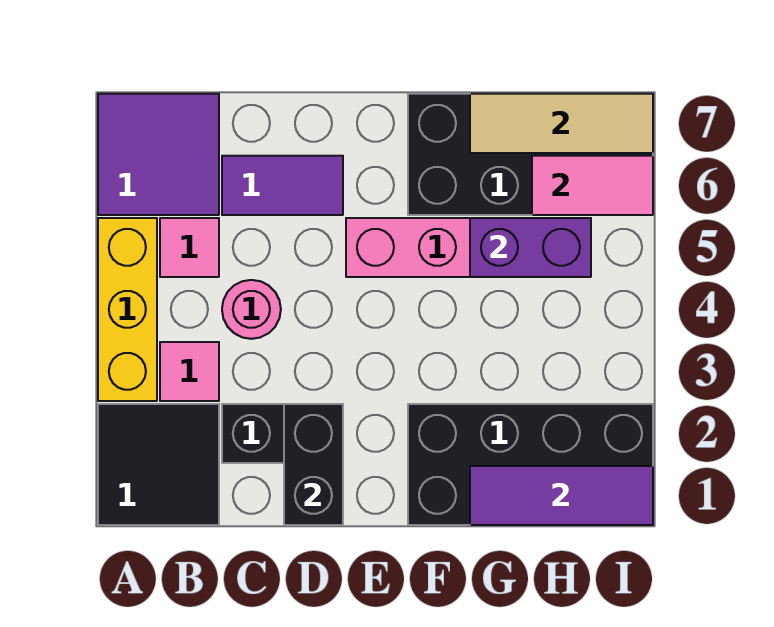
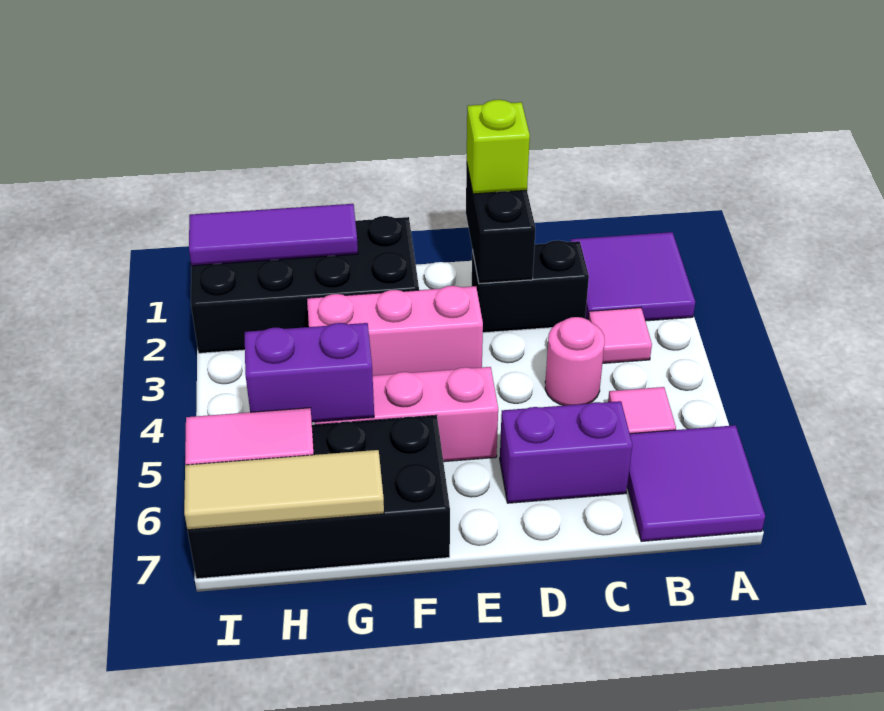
black tile A1:B2 level 1 -> purple tile A1:B2 level 1
yellow brick A3:A5 level 1 -> none
purple tile C6:D6 level 1 -> purple brick C6:D6 level 1
none -> lime brick D1 level 3
none -> pink brick E3:G3 level 1

